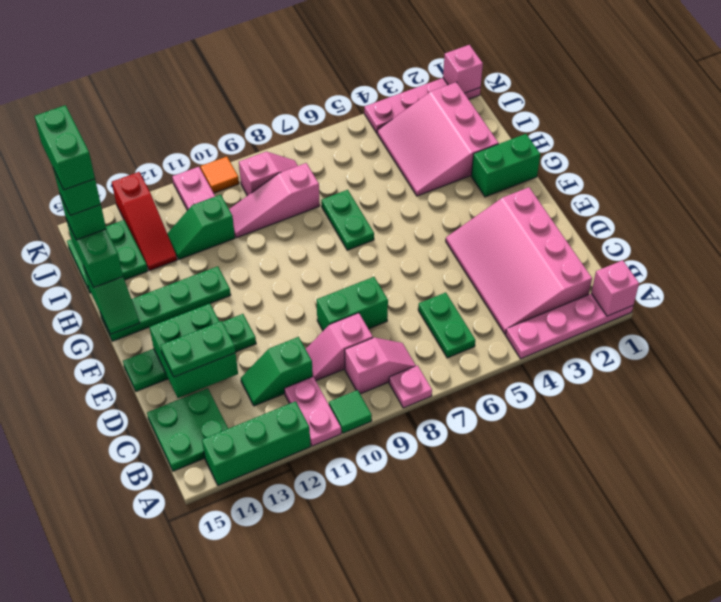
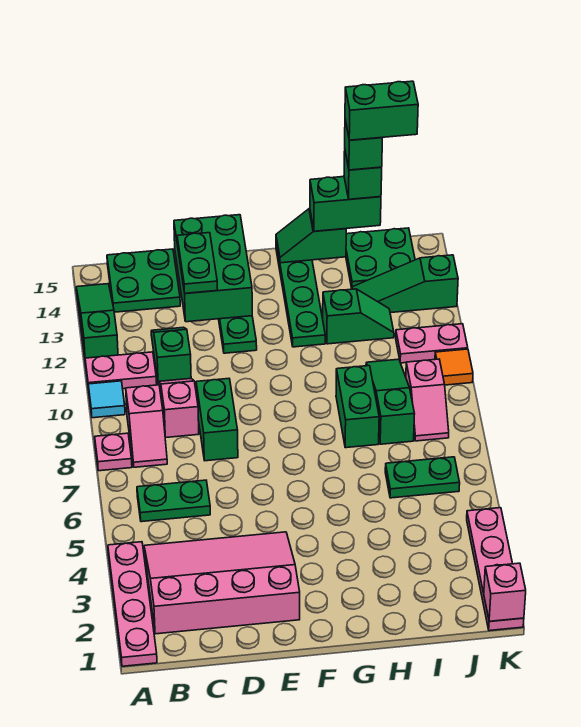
pink brick A1 level 2 -> none
green tile A10 level 1 -> cyan tile A10 level 1
green brick A12:A14 level 1 -> green slope A12:A14 level 1 top 12
green brick D13:E14 level 2 -> green brick D13:E15 level 2
green brick G1:G2 level 1 -> green brick H8:H9 level 1
green plate G7:H7 level 1 -> green plate I6:J6 level 1
pink slope H2:J4 level 1 top 2 -> none
pink slope I8:I10 level 1 top 8 -> green slope I8:I10 level 1 top 8
green slope I11:I12 level 1 top 11 -> green slope H12:I12 level 1 top H
red slope I13:K13 level 1 top K -> green slope I13:K13 level 1 top K

